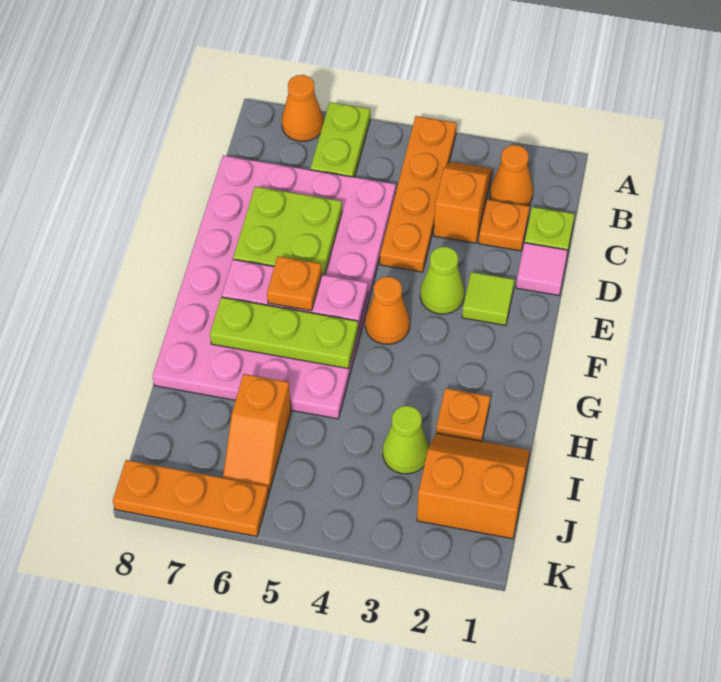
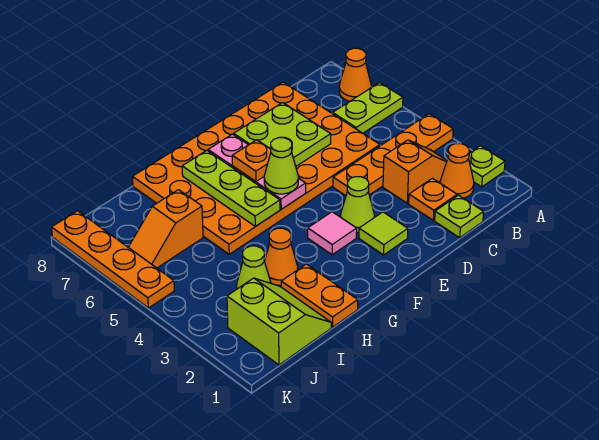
none -> lime plate A2 level 1
pink plate C5:H8 level 1 -> orange plate C5:H8 level 1
pink tile D1 level 1 -> pink tile F3 level 1
orange cone F4 level 1 -> orange cone H3 level 1
none -> lime cone F5 level 3
orange plate H2 level 1 -> orange plate H1:H2 level 1
orange slope I1:J2 level 1 top J -> lime slope I1:J2 level 1 top J
orange plate K6:K8 level 1 -> orange plate K5:K8 level 1

